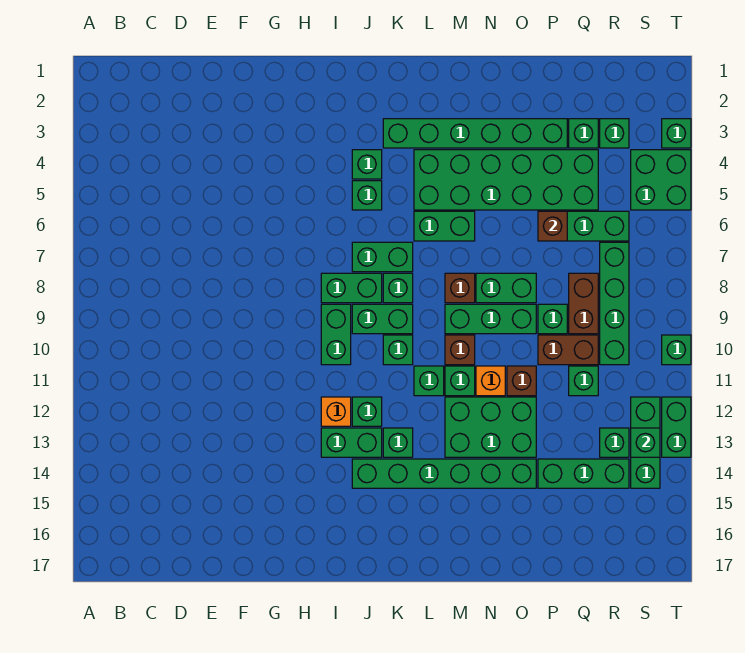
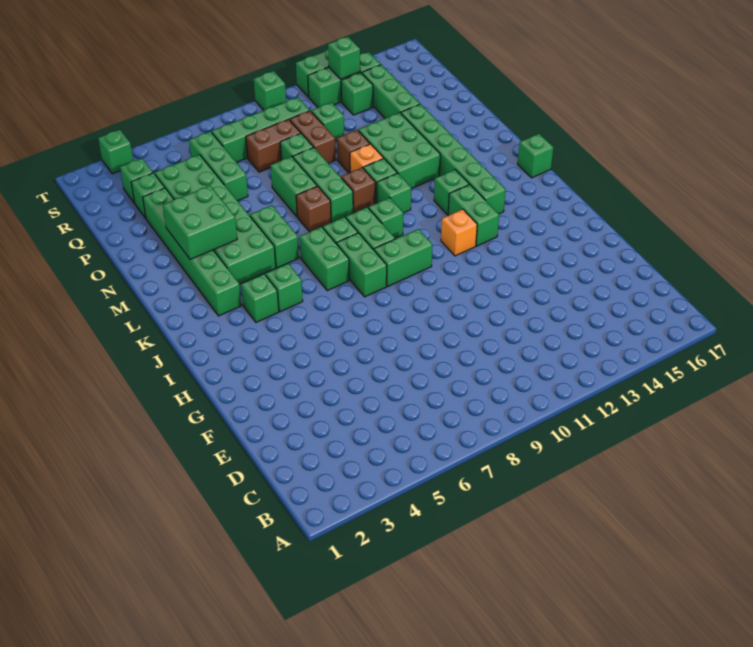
green brick J12 level 1 -> green brick K17 level 1
brown brick P6 level 2 -> none
green brick S4:T5 level 1 -> green brick M3:N4 level 2

